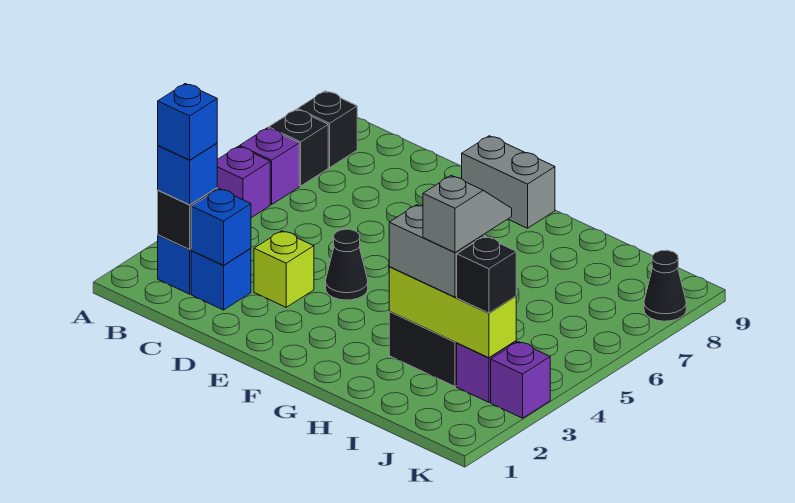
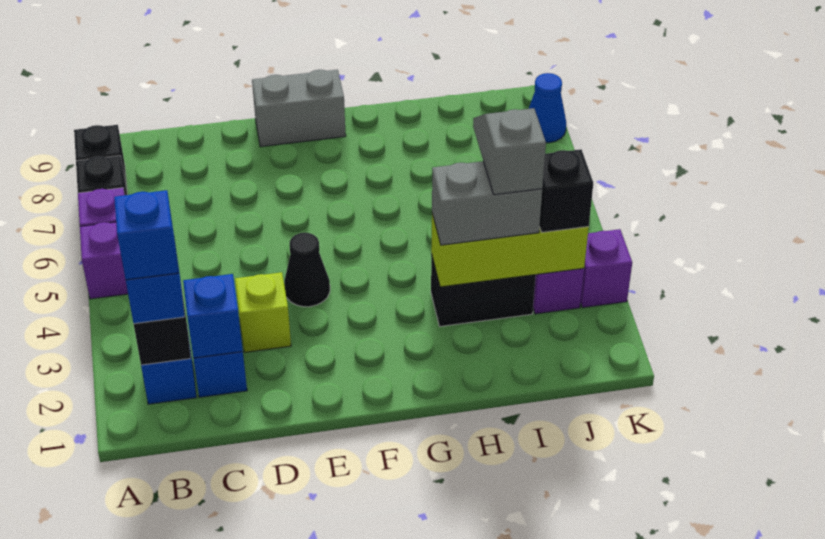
black cone K8 level 1 -> blue cone K8 level 1

